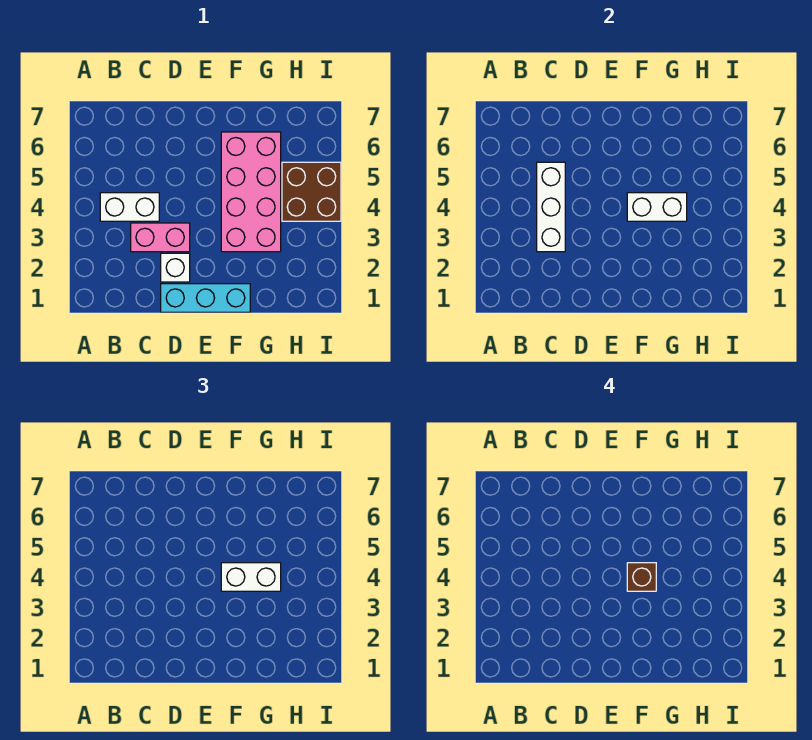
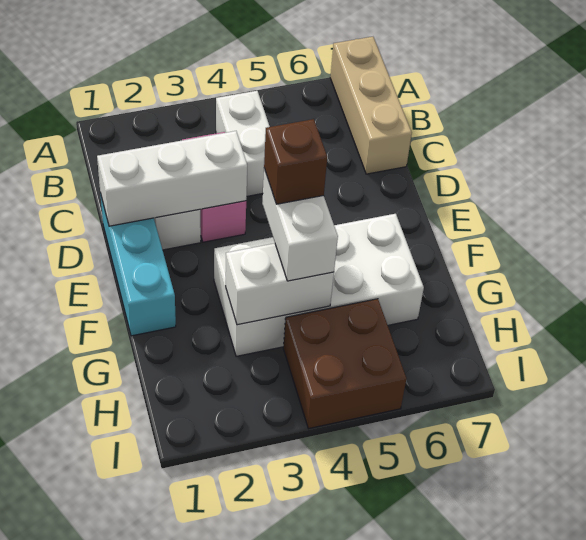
none -> tan brick A7:C7 level 1
white brick C3:C5 level 2 -> white brick D1:D3 level 2
pink brick F3:G6 level 1 -> white brick F3:G6 level 1
white brick F4:G4 level 2 -> white brick G3:G4 level 2

